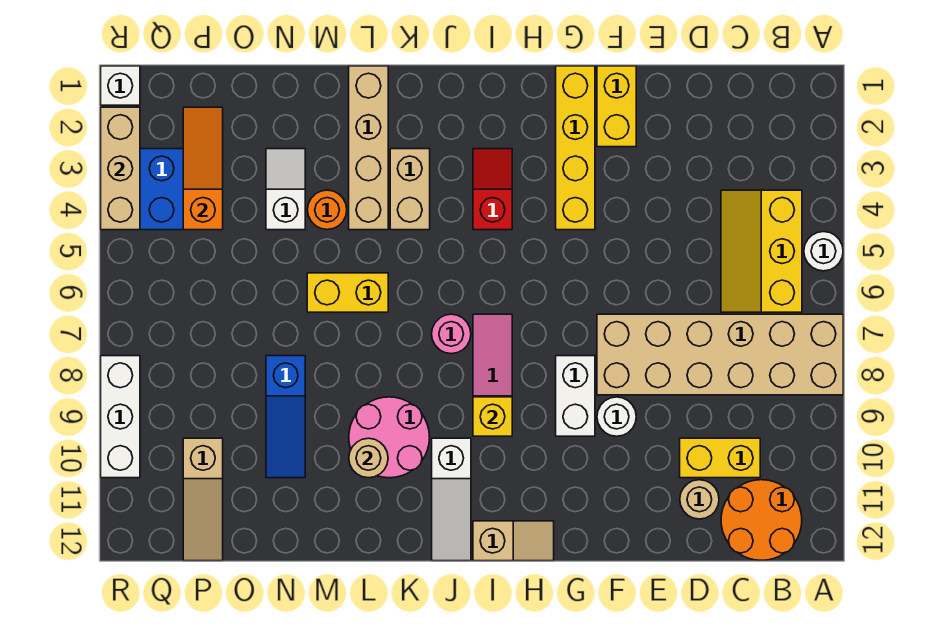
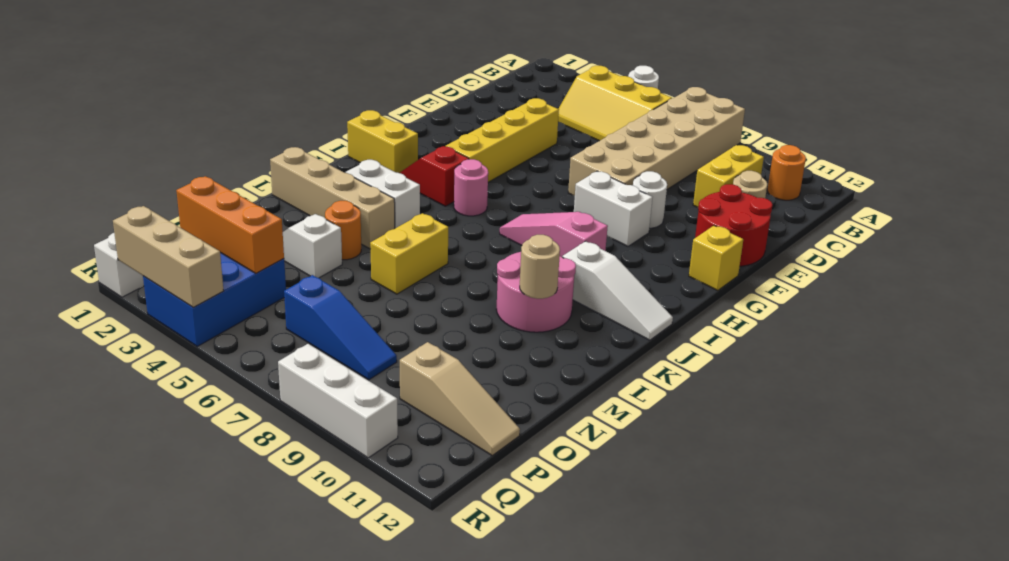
orange round brick B11:C12 level 1 -> orange round brick B11 level 1
none -> red round brick E11:F12 level 1
yellow brick F1:F2 level 1 -> yellow brick I1:I2 level 1
yellow brick G1:G4 level 1 -> yellow brick E4:H4 level 1
tan slope H12:I12 level 1 top I -> none
yellow brick I9 level 2 -> yellow brick G12 level 1
pink round brick J7 level 1 -> pink round brick I5 level 1
tan brick K3:K4 level 1 -> white brick K3:K4 level 1
blue slope N8:N10 level 1 top 8 -> blue slope P6:P8 level 1 top 6
orange slope P2:P4 level 2 top 4 -> orange brick P2:P4 level 2

